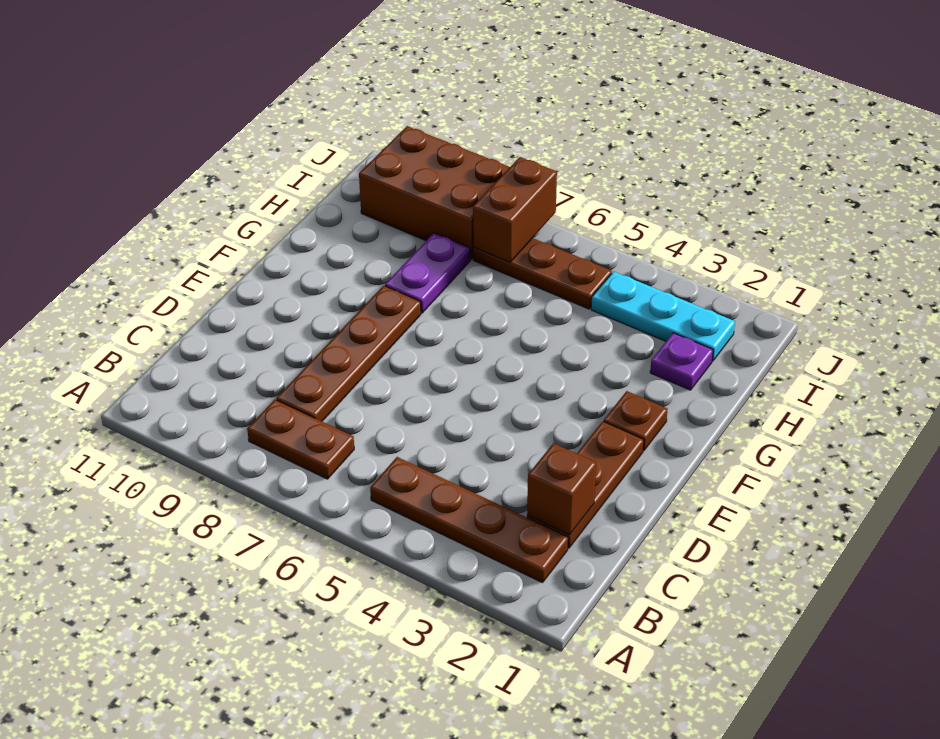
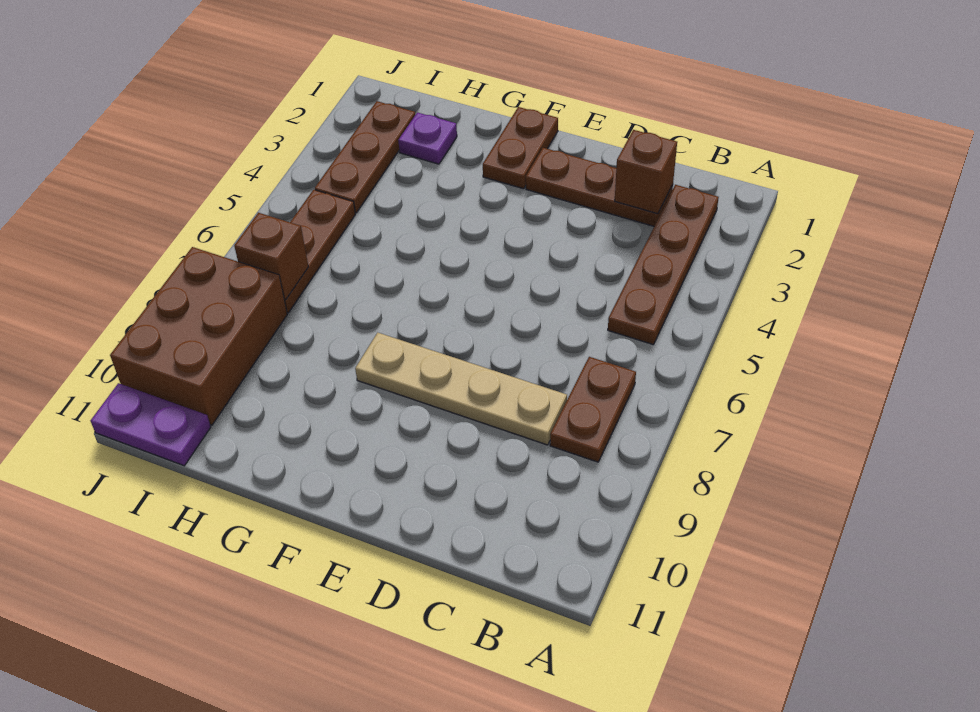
brown plate C8:F8 level 1 -> tan plate C8:F8 level 1
brown plate F2 level 1 -> brown plate F1:F2 level 1
purple plate G8:H8 level 1 -> purple plate I11:J11 level 1
cyan plate I2:I4 level 1 -> brown plate I2:I4 level 1
brown brick I7:J7 level 2 -> brown brick I7 level 2

